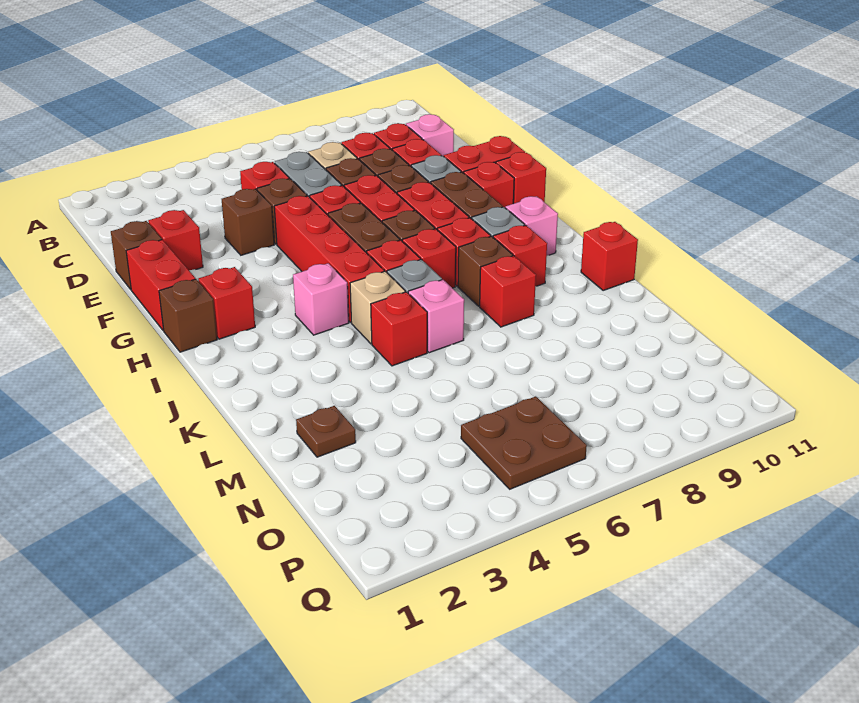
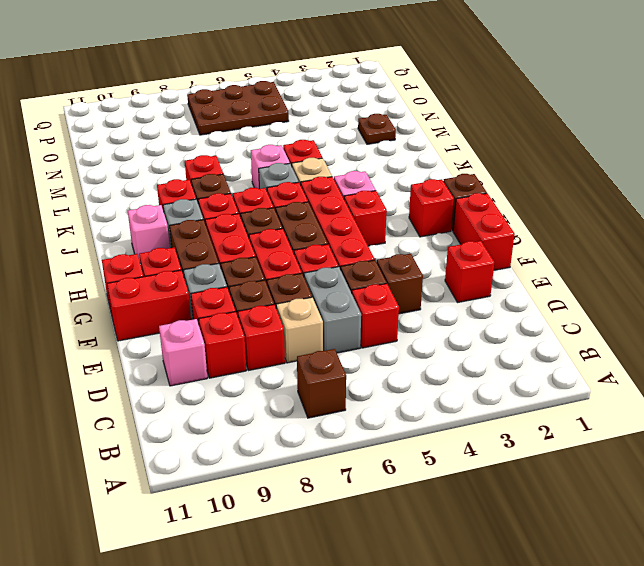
brown brick E1 level 1 -> brown brick B7 level 1
red brick K11 level 1 -> red brick H4 level 1
brown plate O5:P6 level 1 -> brown plate O5:P7 level 1

